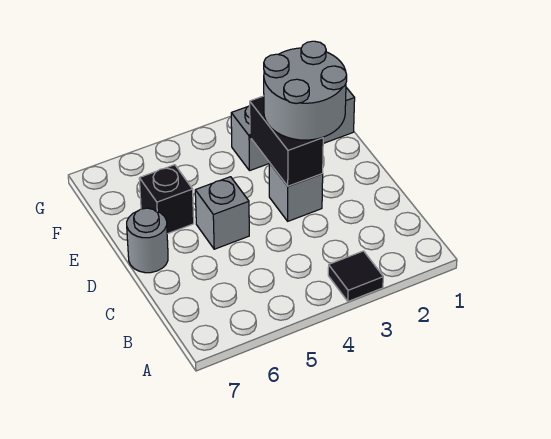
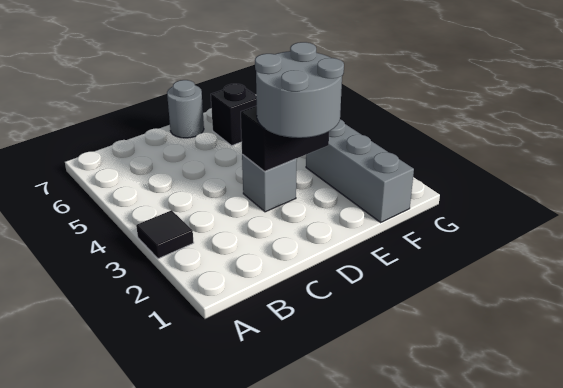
grey brick D5 level 1 -> none

